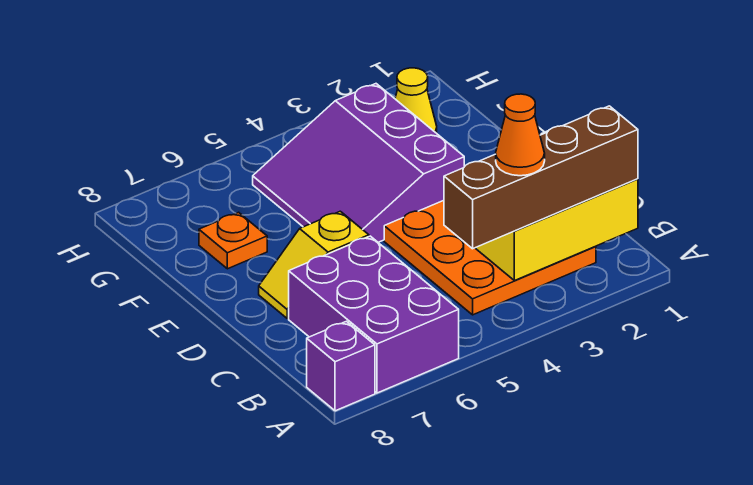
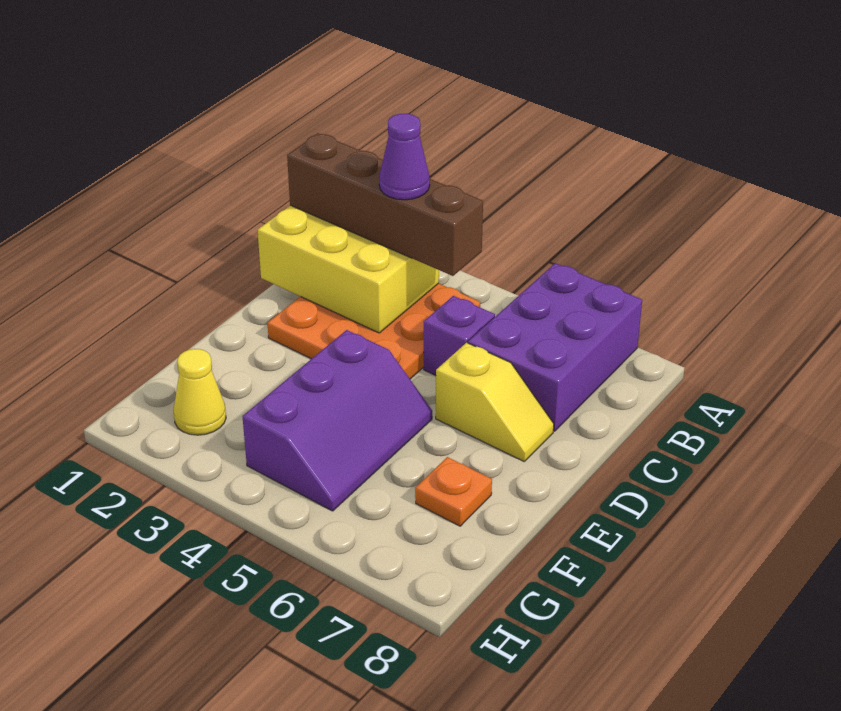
purple brick A8 level 1 -> purple brick C5 level 1
orange cone B3 level 4 -> purple cone B3 level 4
purple slope E3:G5 level 1 top 3 -> purple slope E4:G5 level 1 top 4

